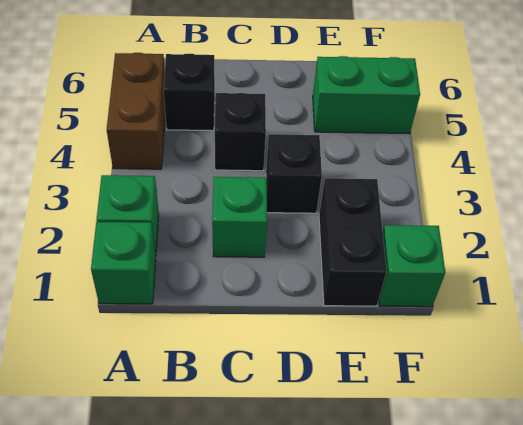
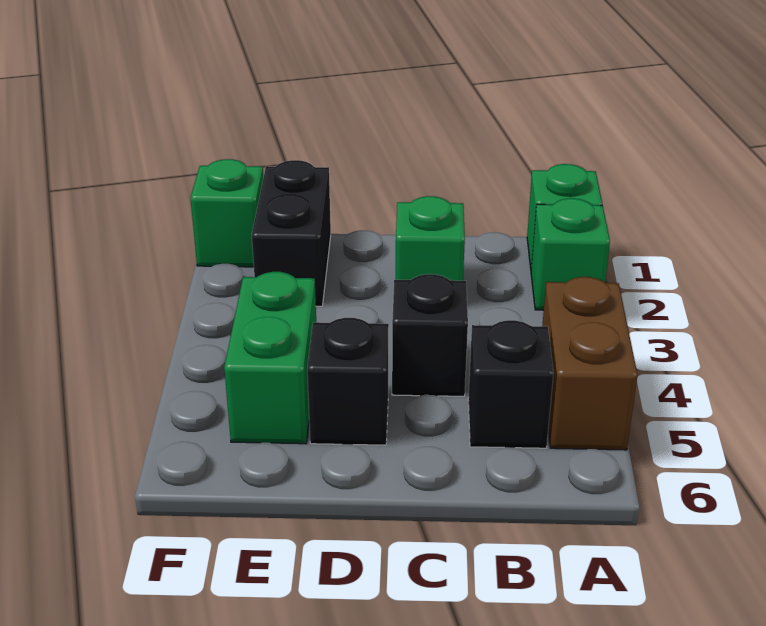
black brick D3 level 1 -> black brick D5 level 1
green brick E5:F5 level 1 -> green brick E4:E5 level 1

